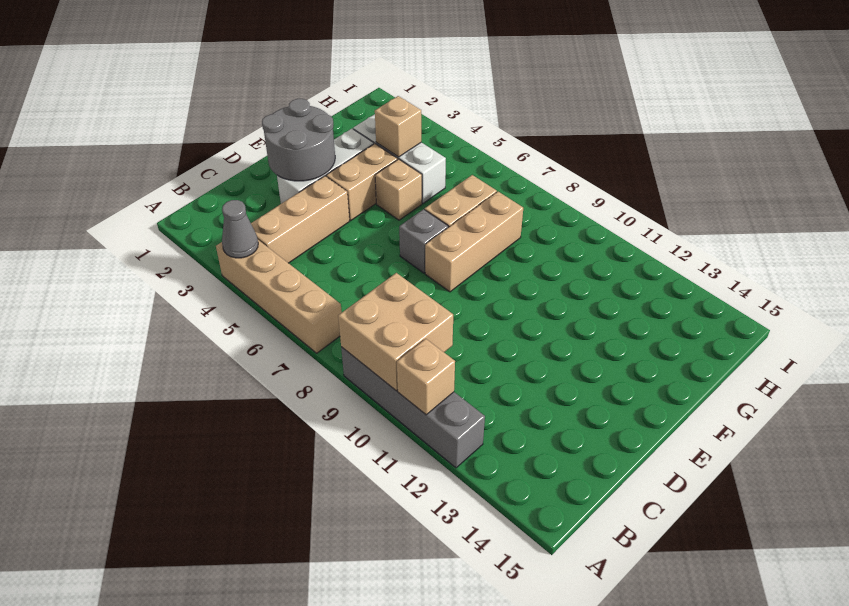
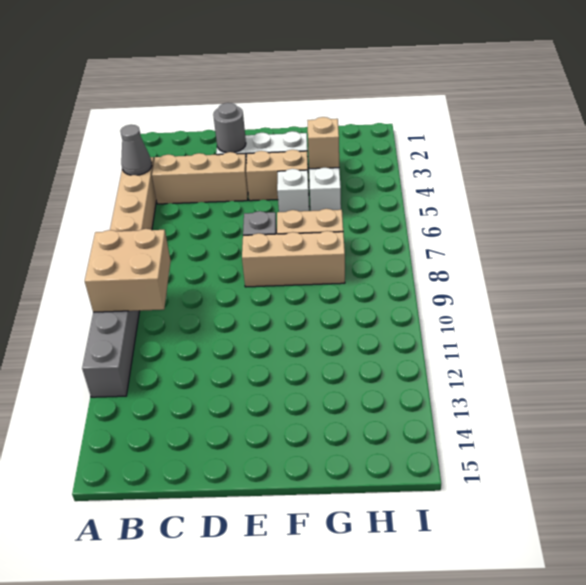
tan brick A11 level 2 -> none
grey round brick D2:E3 level 2 -> grey round brick D3 level 2
tan brick F5 level 1 -> white brick F5 level 1

